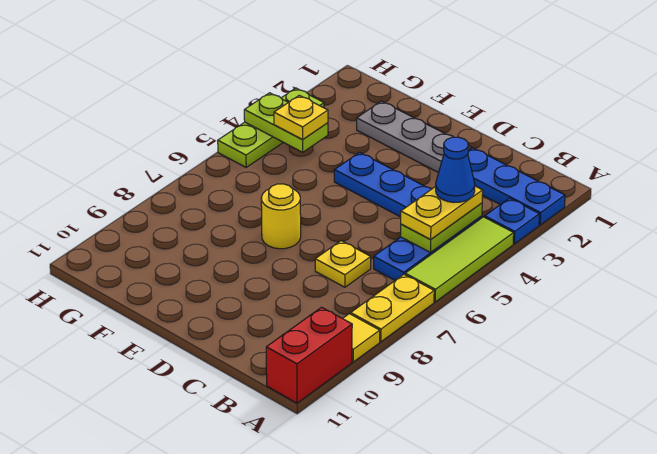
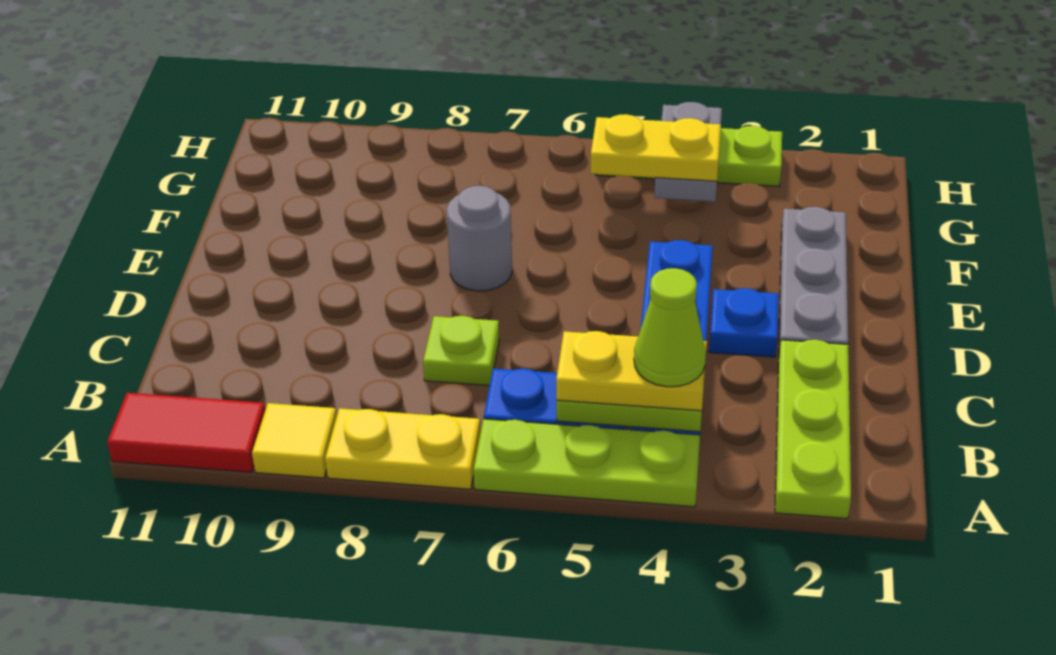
blue plate A2:C2 level 1 -> lime plate A2:C2 level 1
blue plate A3 level 1 -> blue plate D3 level 1
lime tile A4:A6 level 1 -> lime plate A4:A6 level 1
red brick A10:A11 level 1 -> red tile A10:A11 level 1
blue cone B4 level 4 -> lime cone B4 level 4
yellow plate C7 level 1 -> lime plate C7 level 1
yellow round brick E7 level 1 -> grey round brick E7 level 1
lime plate G4:H4 level 2 -> grey plate G4:H4 level 2
yellow plate G4 level 3 -> yellow plate G4:G5 level 3

